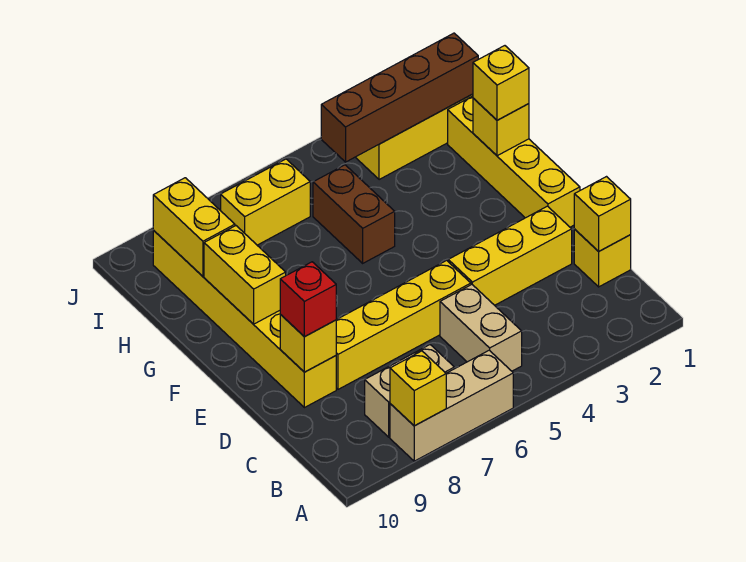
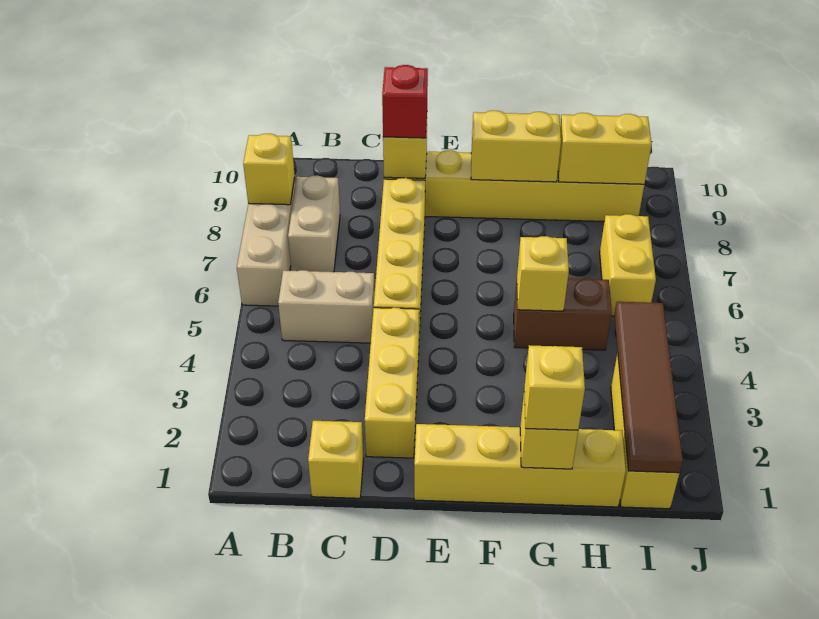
yellow brick C1 level 2 -> yellow brick G5 level 2
brown brick I1:I4 level 2 -> brown tile I1:I4 level 2

